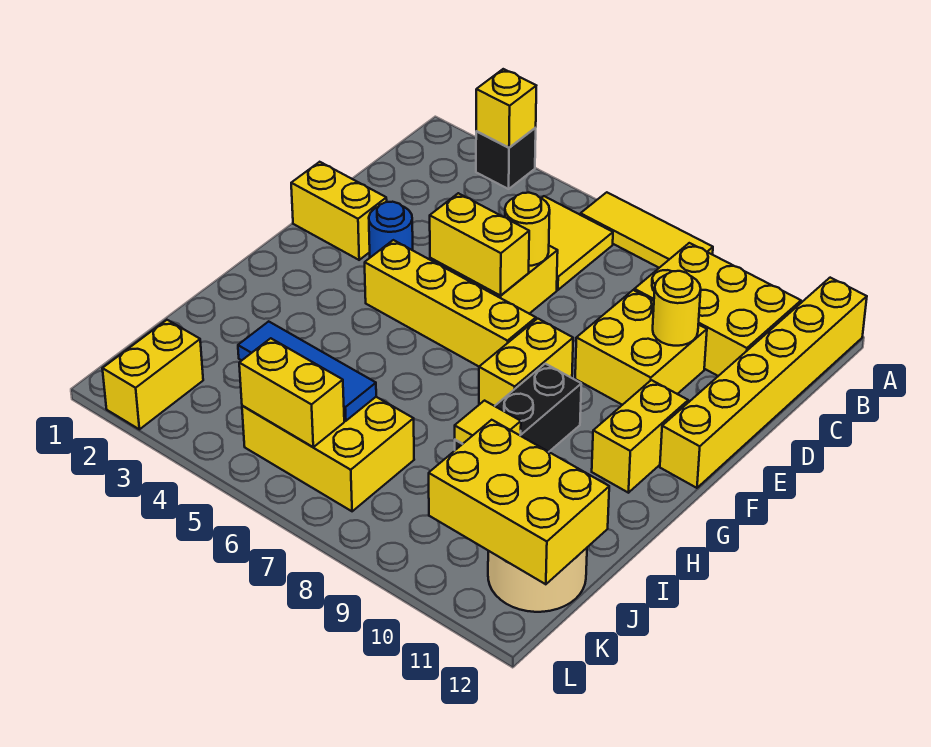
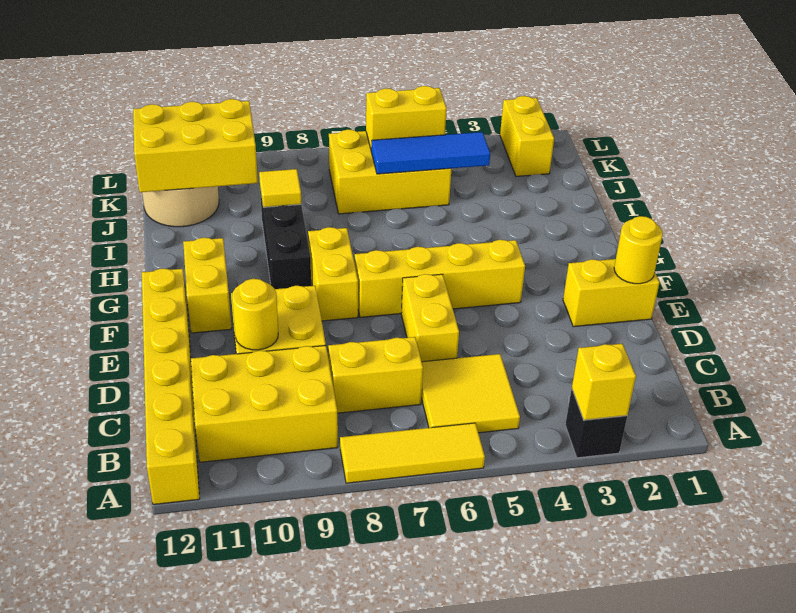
yellow round brick D6 level 2 -> yellow round brick E1 level 2
blue round brick E3 level 1 -> none
yellow brick E5:E6 level 2 -> yellow brick C7:C8 level 1

